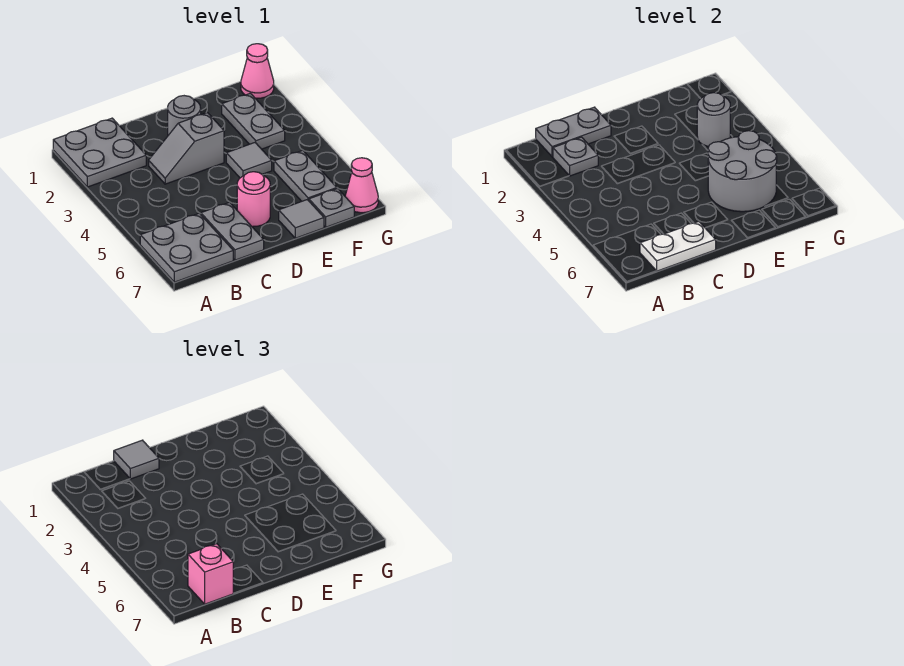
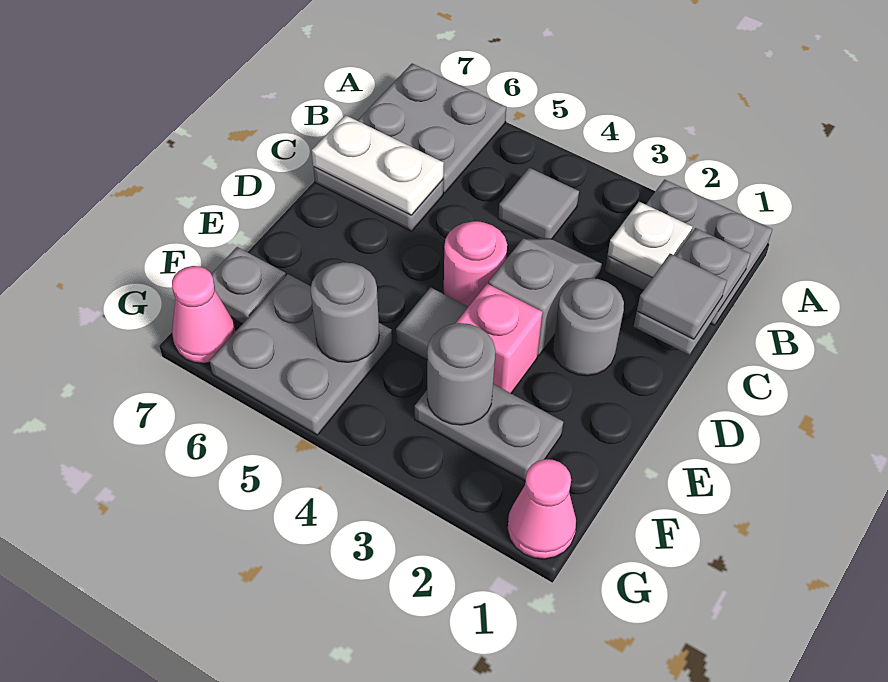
grey plate B2 level 2 -> white plate B2 level 2
white plate B7:C7 level 2 -> white plate C6:C7 level 2
pink brick B7 level 3 -> pink brick E3 level 1
pink round brick D6 level 1 -> pink round brick D4 level 1
grey round brick E5:F6 level 2 -> grey round brick F5 level 2
grey tile E7 level 1 -> grey tile B4 level 1
grey plate F5:F6 level 1 -> grey plate F5:G6 level 1

